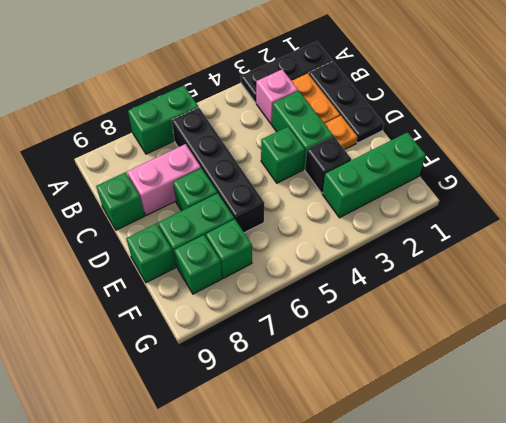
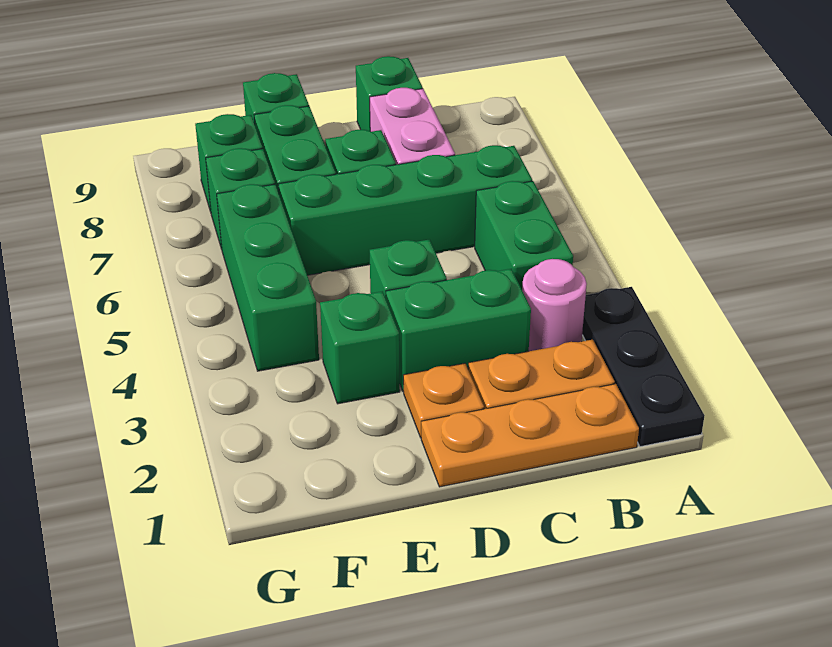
green brick A6:A7 level 1 -> green brick B4:B5 level 1
black plate B1:D1 level 1 -> orange plate B1:D1 level 1
pink brick B3 level 1 -> pink round brick B3 level 1
black brick B6:E6 level 1 -> green brick B6:E6 level 1
black brick E3 level 1 -> green brick E3 level 1
green brick F1:F3 level 1 -> green brick F4:F6 level 1

